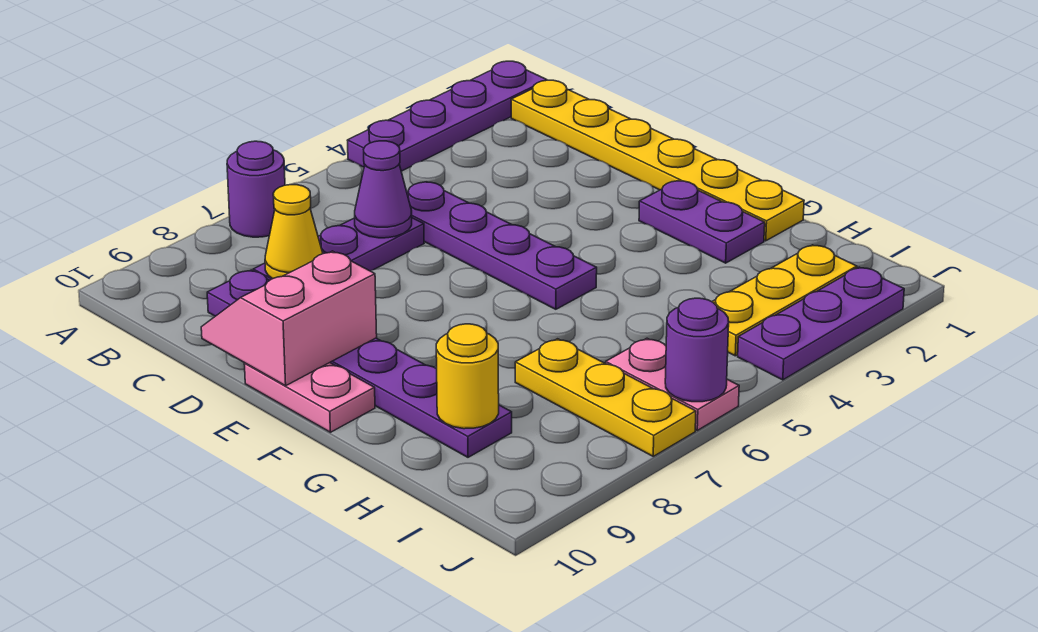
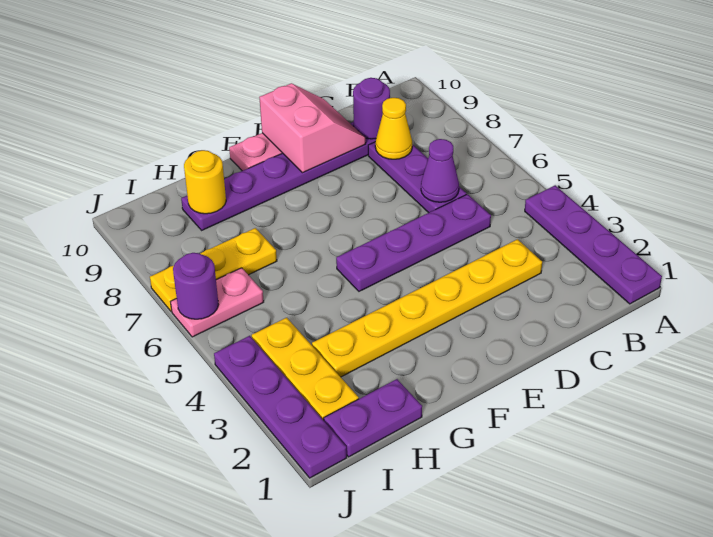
purple round brick A7 level 1 -> purple round brick C9 level 2
yellow plate B1:G1 level 1 -> yellow plate C3:H3 level 1
purple plate F2:G2 level 1 -> purple plate H1:I1 level 1
purple plate J2:J4 level 1 -> purple plate J1:J4 level 1

